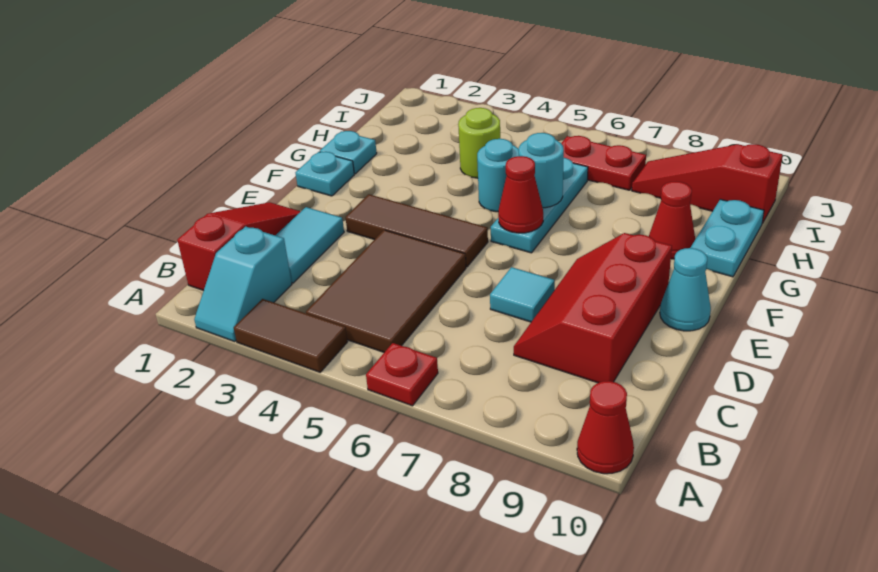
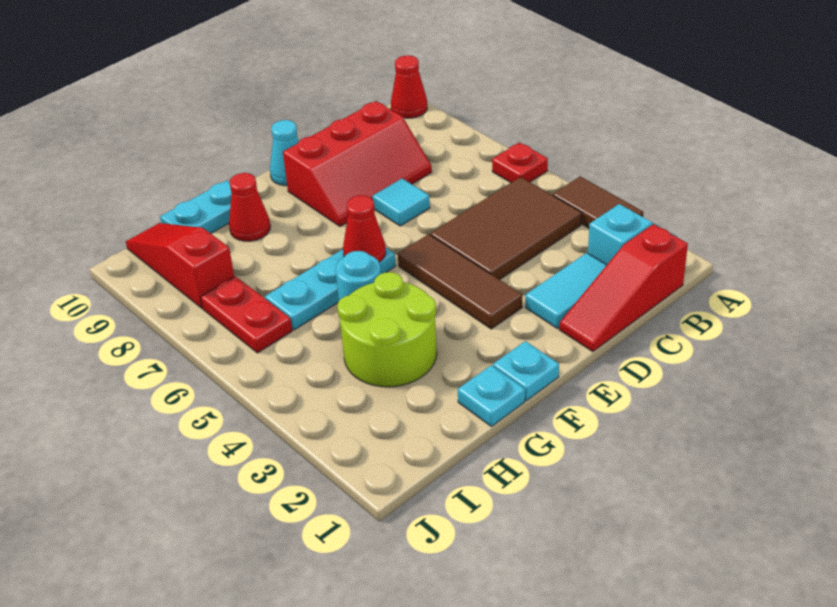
cyan round brick G6 level 2 -> none
lime round brick H4 level 1 -> lime round brick G3:H4 level 1
red slope I8:I10 level 1 top 10 -> red slope I8:I10 level 1 top 8

